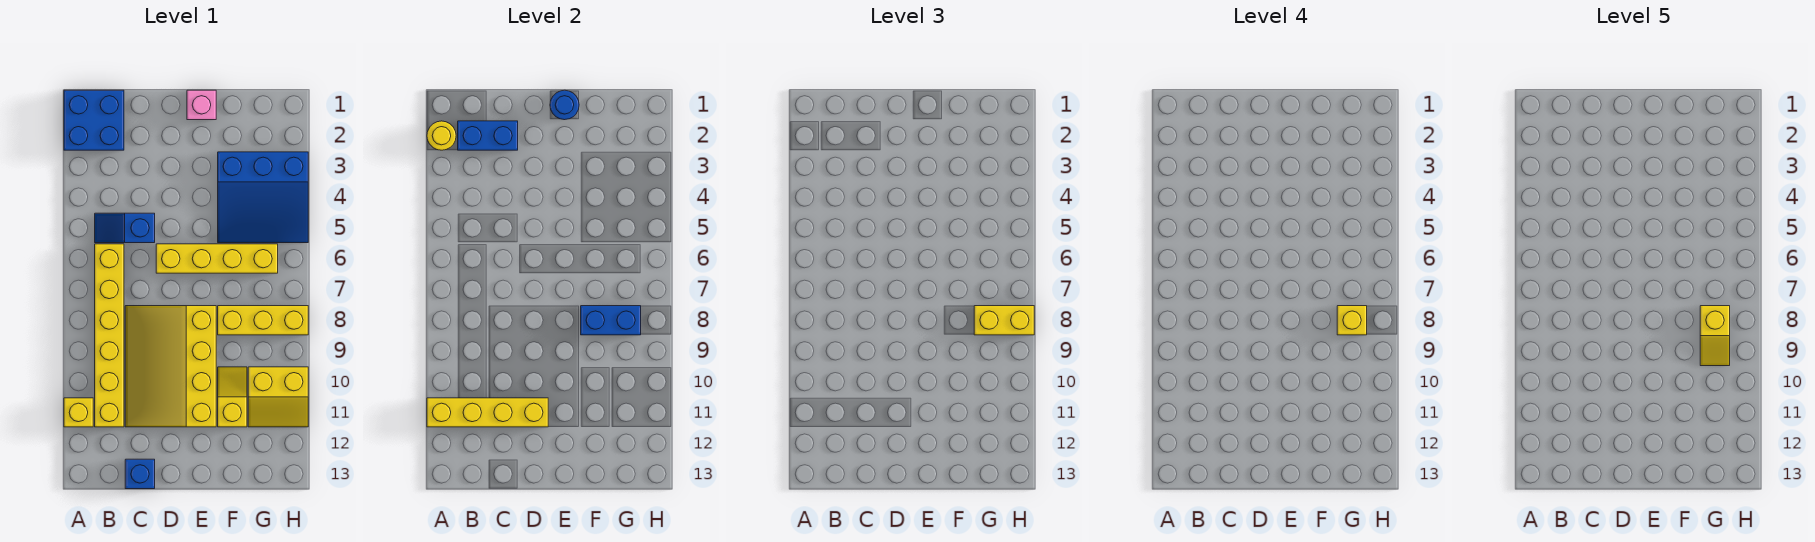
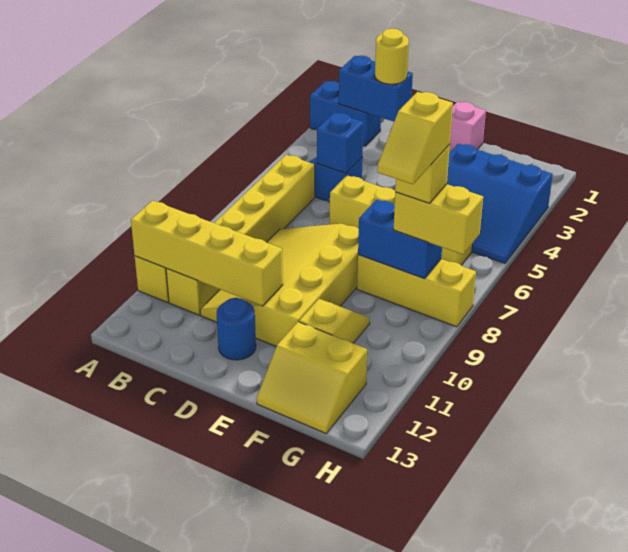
blue brick A1:B2 level 1 -> blue brick A2:B2 level 1
yellow round brick A2 level 2 -> yellow round brick C2 level 3
blue brick C13 level 1 -> blue brick C5 level 2
blue round brick E1 level 2 -> blue round brick D12 level 1
yellow slope G10:H11 level 1 top 10 -> yellow slope F12:G13 level 1 top 12

